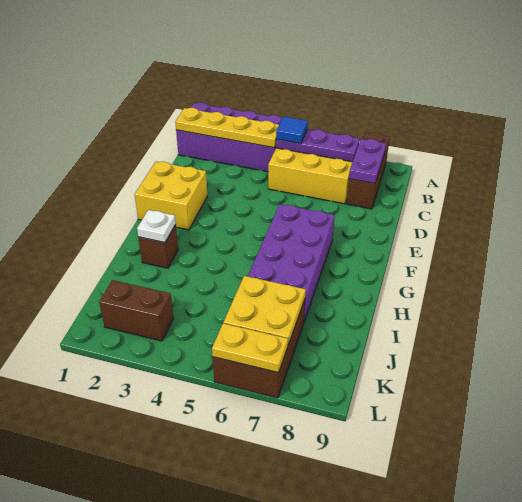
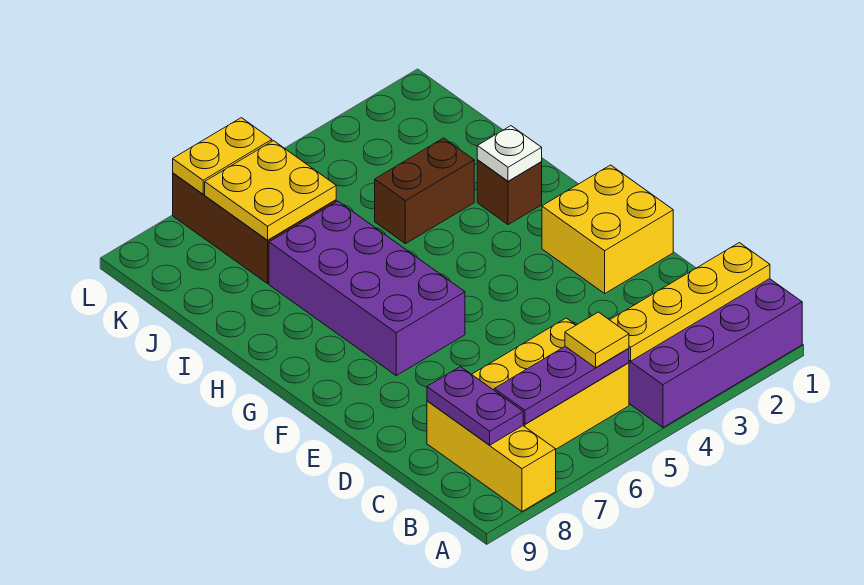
brown brick A8:C8 level 1 -> yellow brick A8:C8 level 1
blue tile B5 level 3 -> yellow tile B5 level 3
brown brick K2:K3 level 1 -> brown brick I3:I4 level 1

